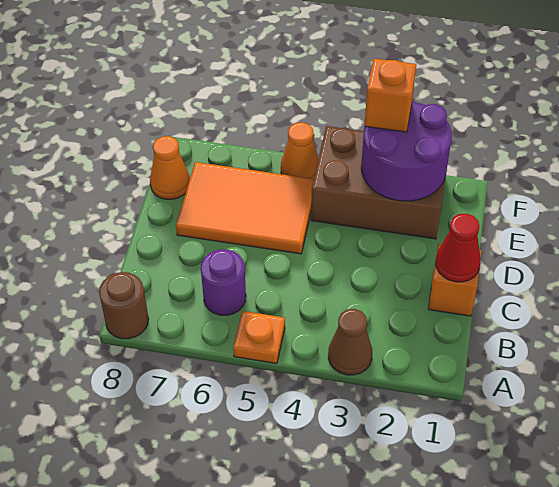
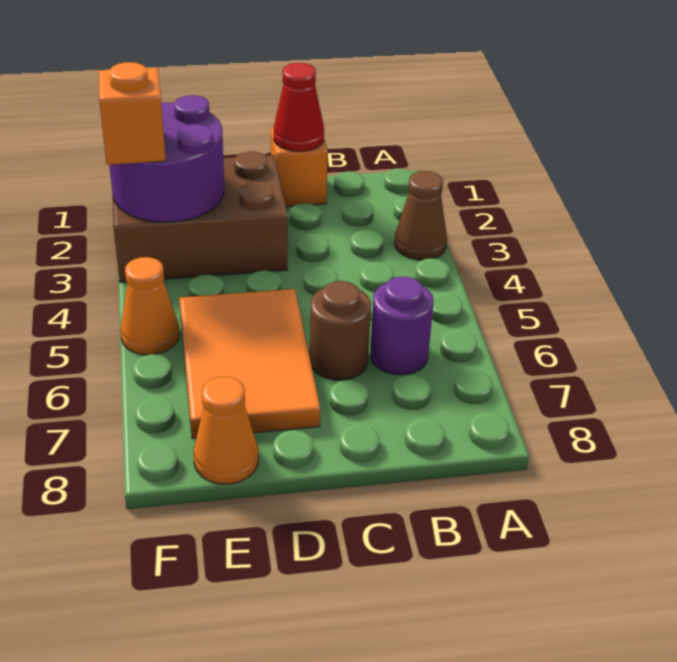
orange plate A5 level 1 -> none
brown round brick A8 level 1 -> brown round brick C6 level 1
brown brick E2:F4 level 1 -> brown brick D2:F3 level 1

